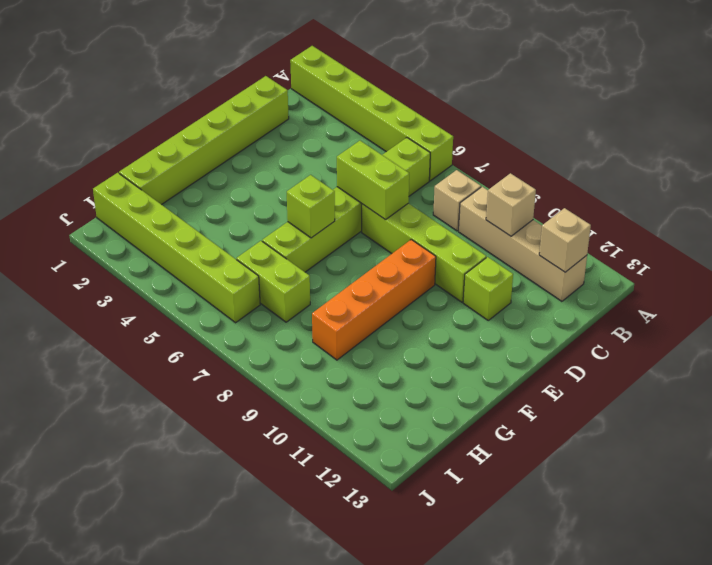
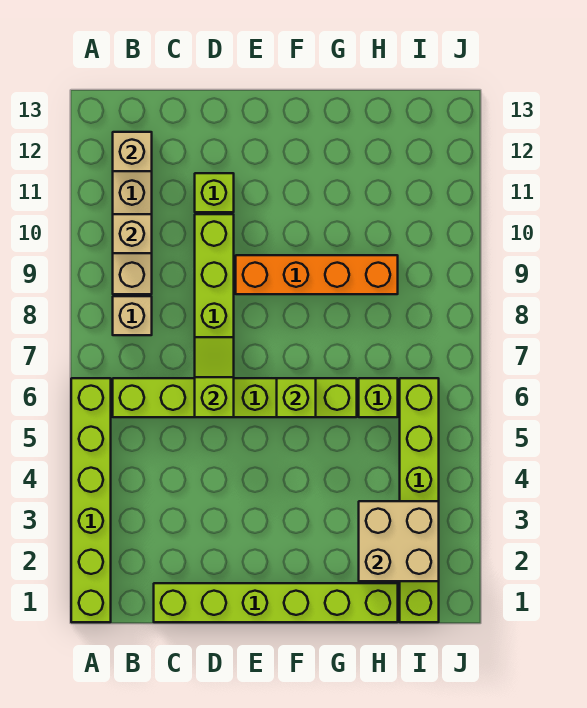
lime brick D6:D7 level 2 -> lime slope D6:D7 level 2 top 6
none -> tan brick H2:I3 level 2
lime brick H6:H7 level 1 -> lime brick H6 level 1

